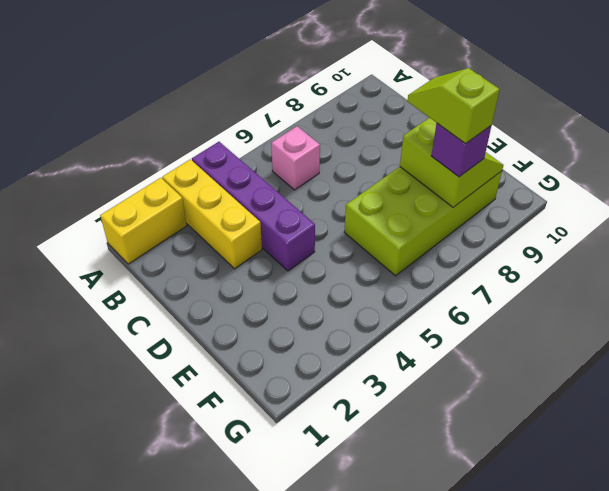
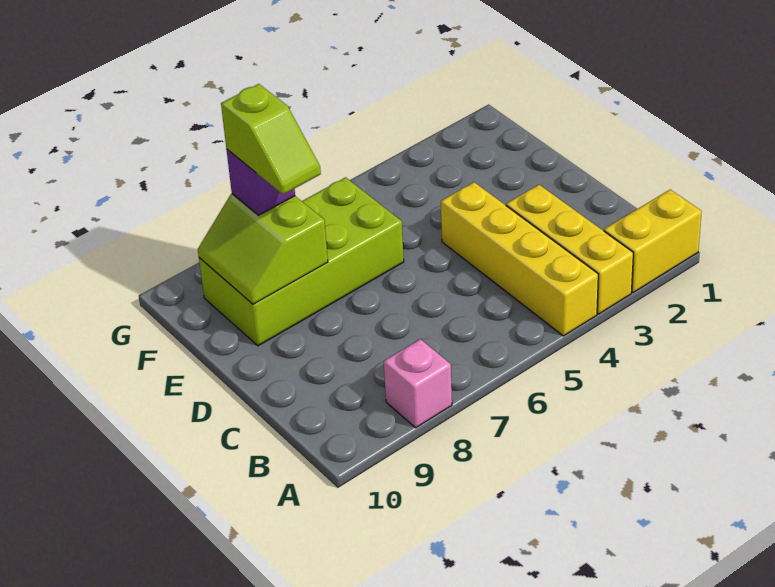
purple brick A4:D4 level 1 -> yellow brick A4:D4 level 1
pink brick B6 level 1 -> pink brick A8 level 1

